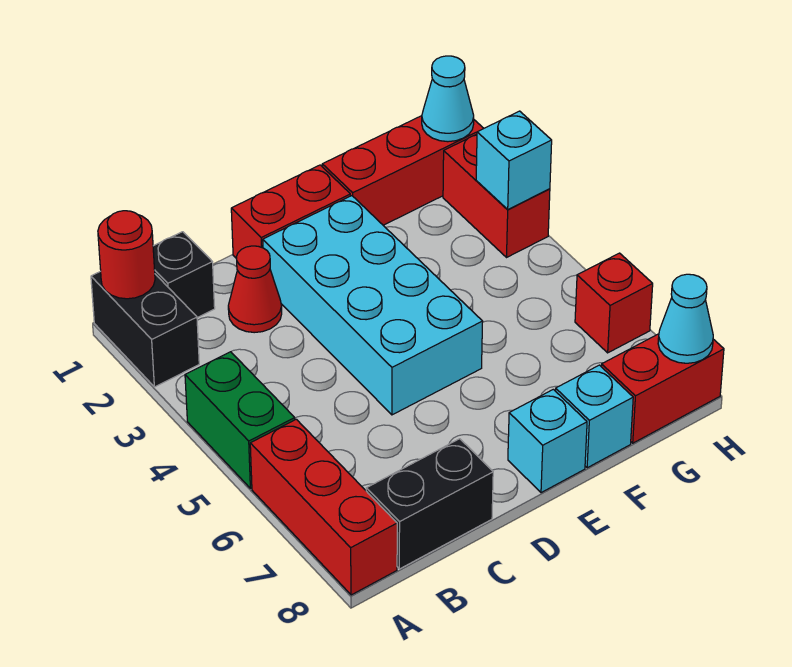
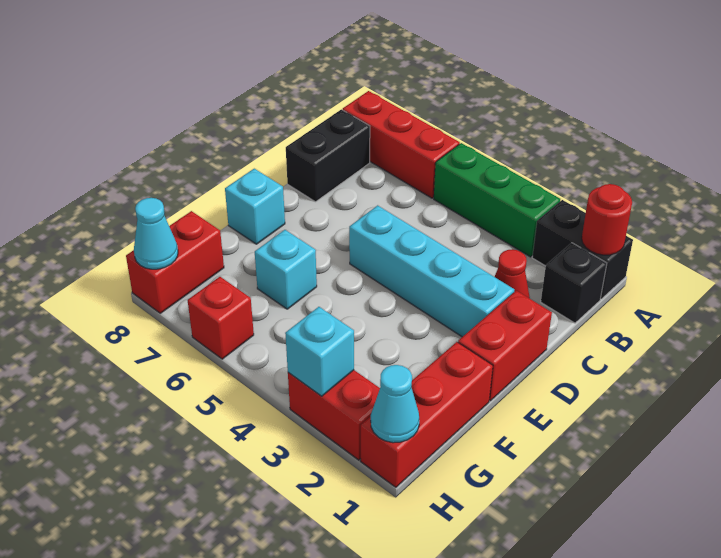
green brick A4:A5 level 1 -> green brick A3:A5 level 1
cyan brick D2:E5 level 1 -> cyan brick D2:D5 level 1
cyan brick F8 level 1 -> cyan brick F6 level 1

